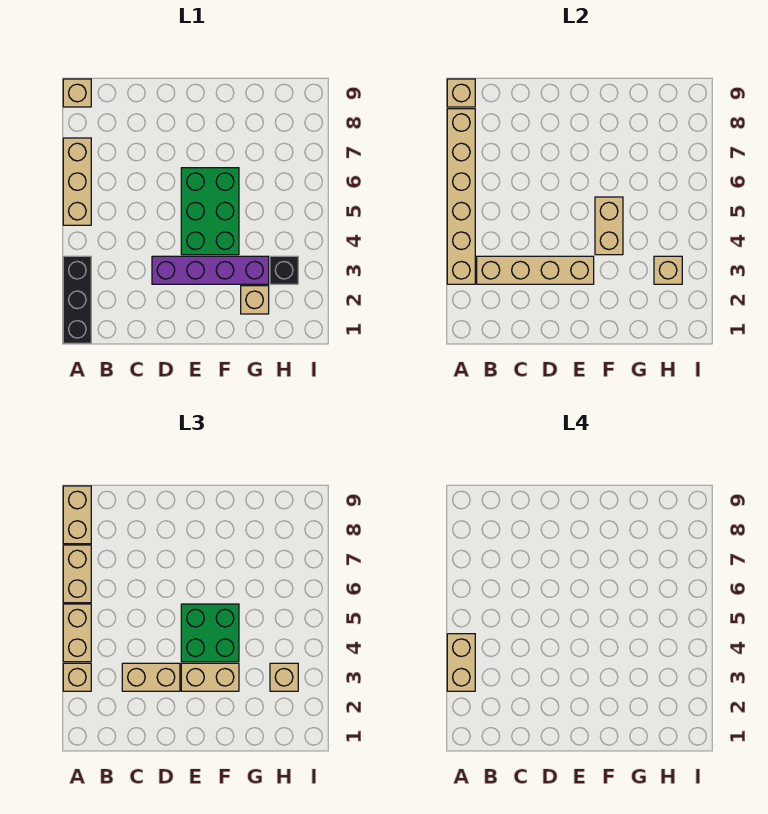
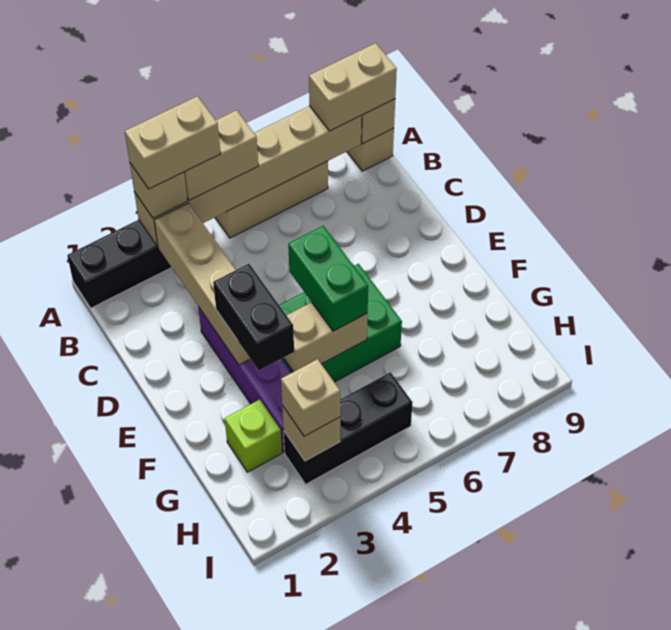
tan brick A6:A7 level 3 -> none
tan brick C3:D3 level 3 -> none
tan brick E3:F3 level 3 -> black brick E3:F3 level 3
green brick E4:F5 level 3 -> green brick E5:F5 level 3
tan brick G2 level 1 -> lime brick G2 level 1
black brick H3 level 1 -> black brick H3:H5 level 1

